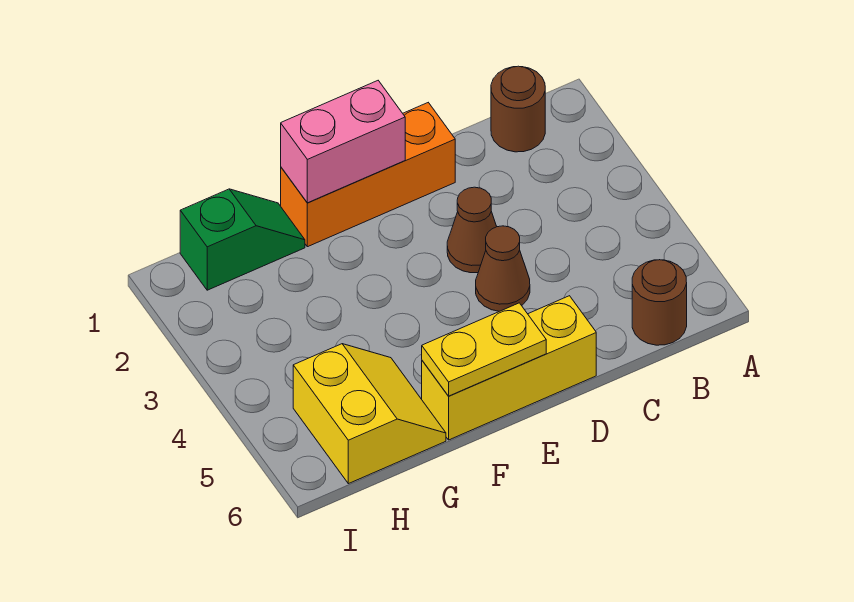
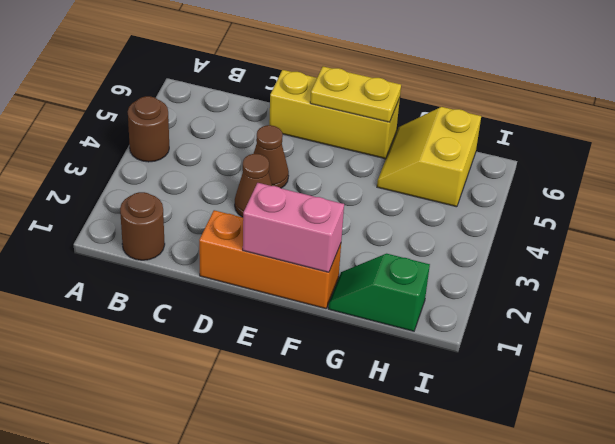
brown round brick B6 level 1 -> brown round brick A4 level 1

